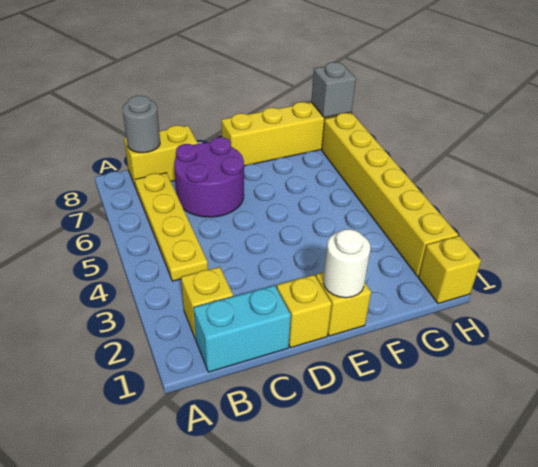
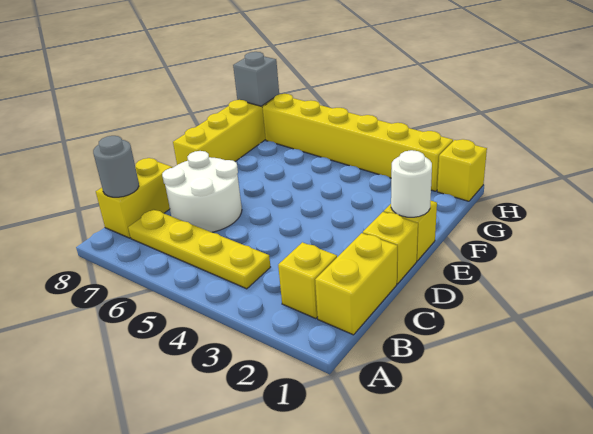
cyan brick B1:C1 level 1 -> yellow brick B1:C1 level 1
purple round brick C6:D7 level 1 -> white round brick C6:D7 level 1

